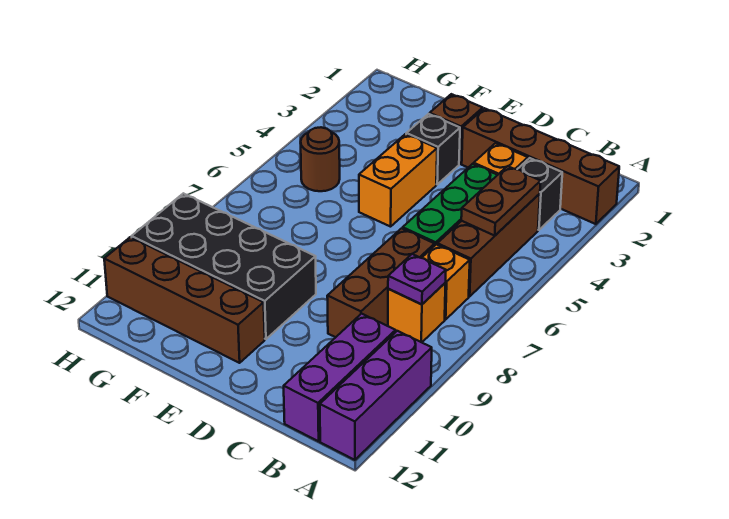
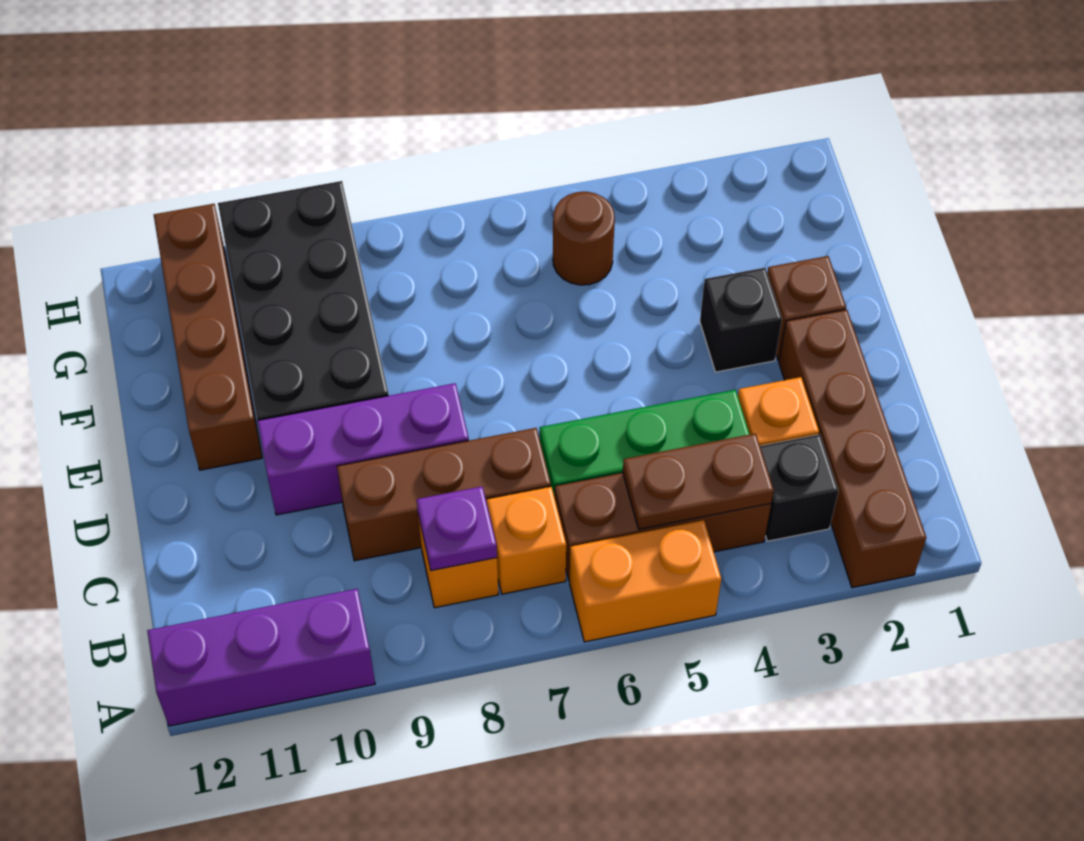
purple brick B10:B12 level 1 -> purple brick D8:D10 level 1
orange brick E4:E5 level 1 -> orange brick A5:A6 level 1

